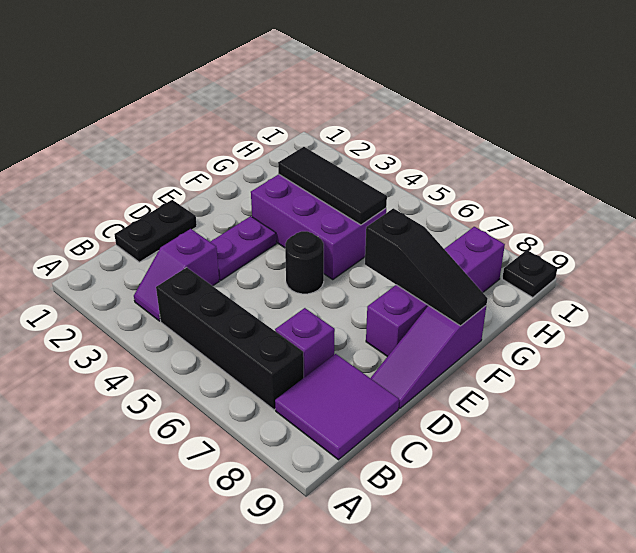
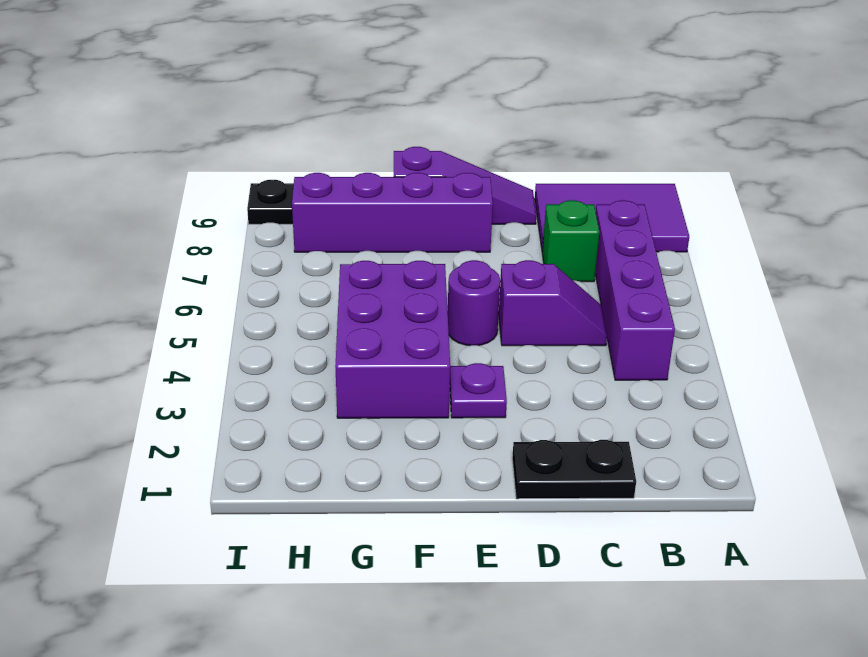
purple slope B3:C3 level 1 top C -> purple slope C5:D5 level 1 top D
black brick B4:B7 level 1 -> purple brick B4:B7 level 1
purple tile B8:C9 level 1 -> purple tile A8:C9 level 1
purple brick C7 level 1 -> green brick C7 level 1
purple plate D3:E3 level 1 -> purple plate E3 level 1
black round brick E5 level 1 -> purple round brick E5 level 1
black slope F7:F9 level 2 top 7 -> none
black tile G3:G5 level 2 -> none

